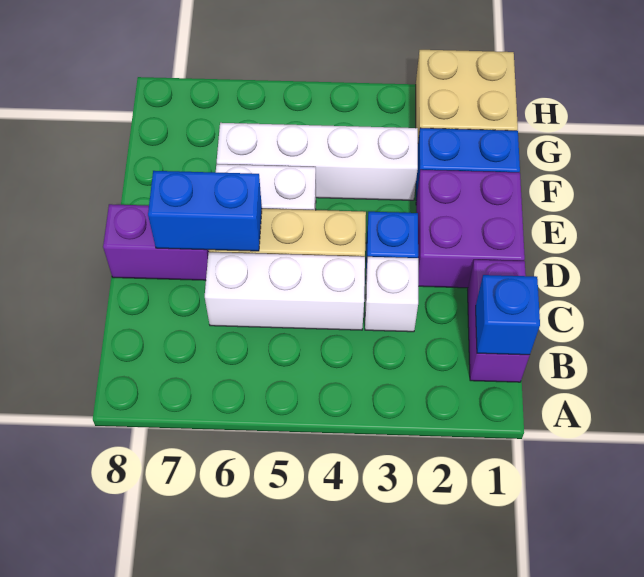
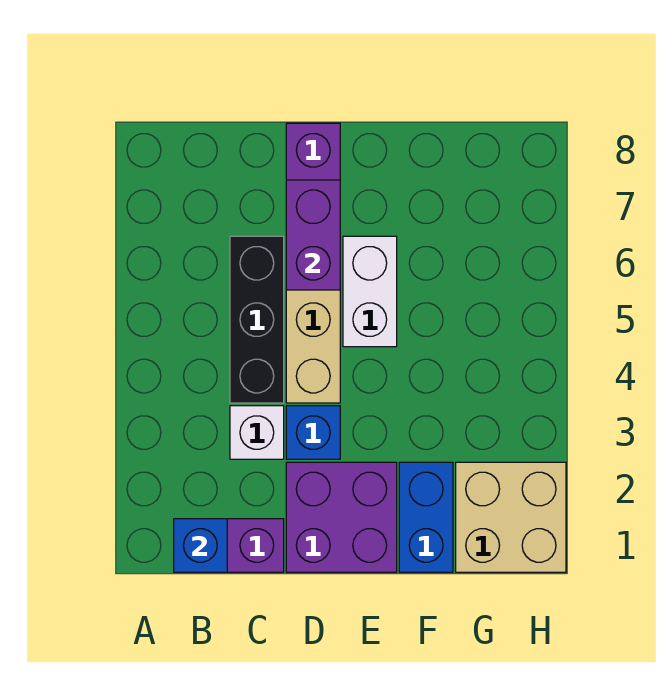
white brick C4:C6 level 1 -> black brick C4:C6 level 1
blue brick D6:D7 level 2 -> purple brick D6:D7 level 2
white brick F3:F6 level 1 -> none

